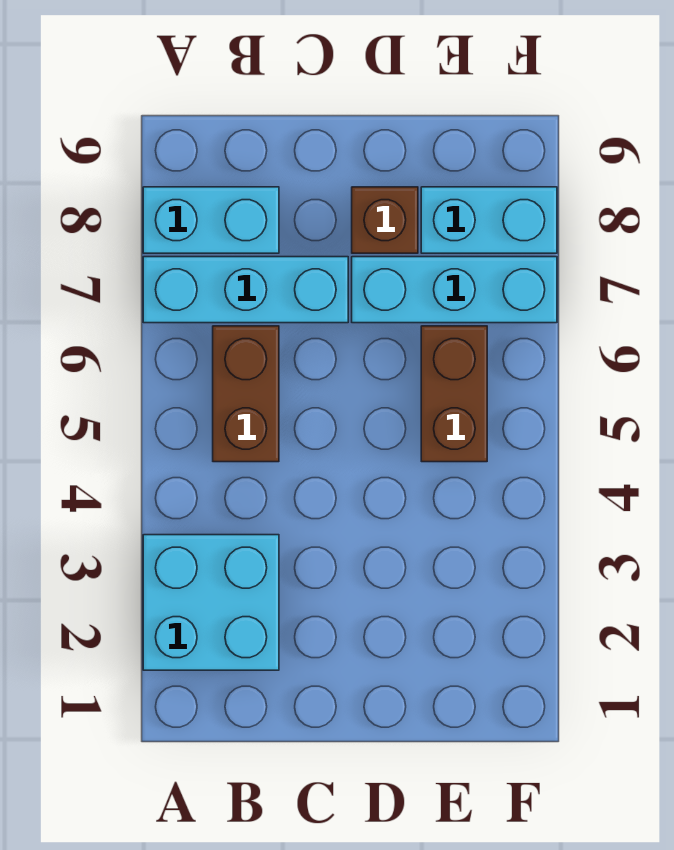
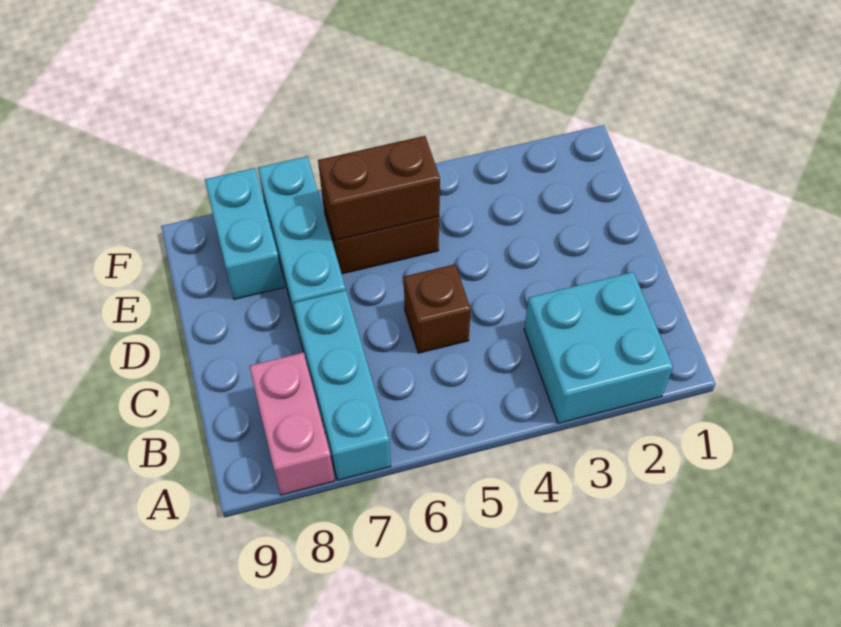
cyan brick A8:B8 level 1 -> pink brick A8:B8 level 1
brown brick B5:B6 level 1 -> brown brick E5:E6 level 2
brown brick D8 level 1 -> brown brick C5 level 1

